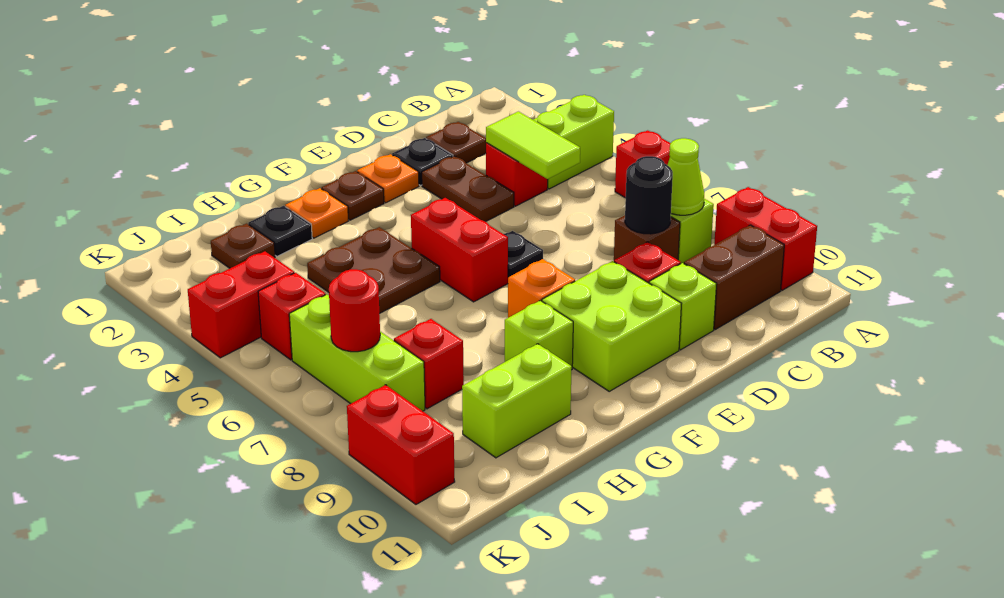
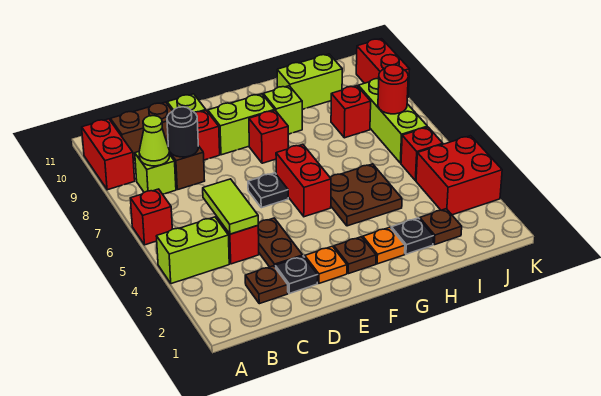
lime brick E9:F10 level 1 -> lime brick E9:F9 level 1
orange brick F8 level 1 -> red brick F8 level 1
red brick J4:K4 level 1 -> red brick J3:K4 level 1

